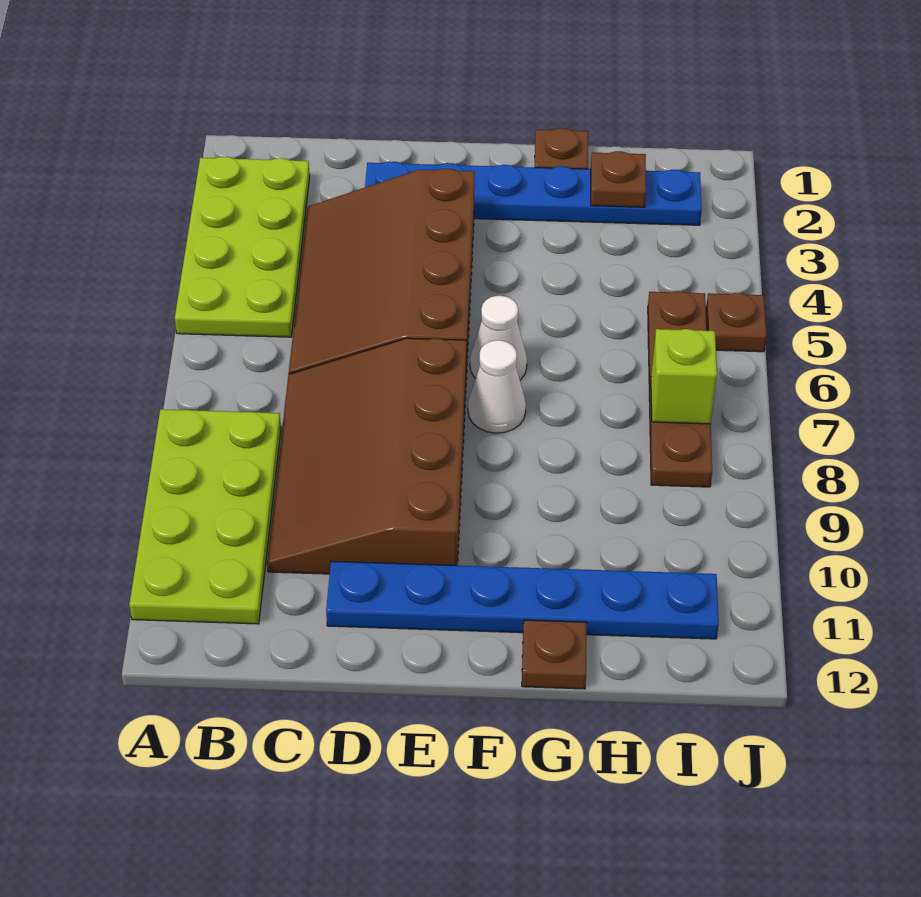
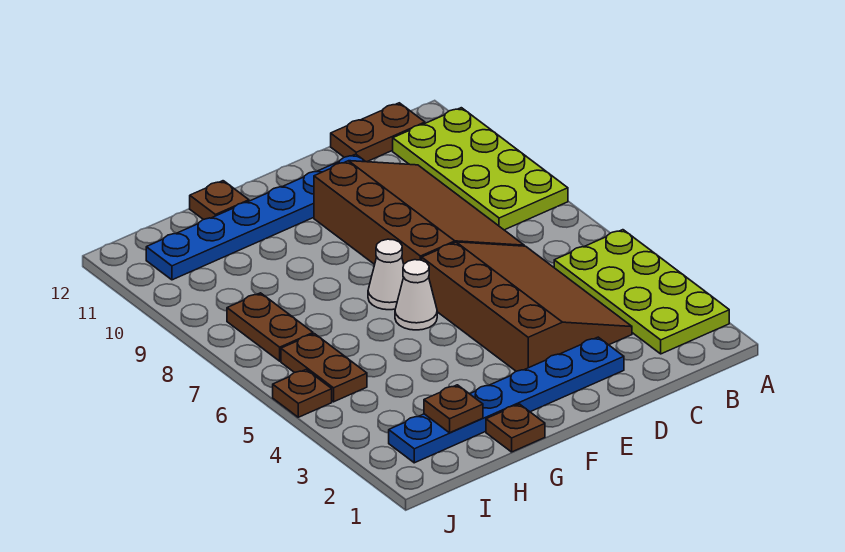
none -> brown plate B12:C12 level 1
lime brick I7 level 2 -> none

